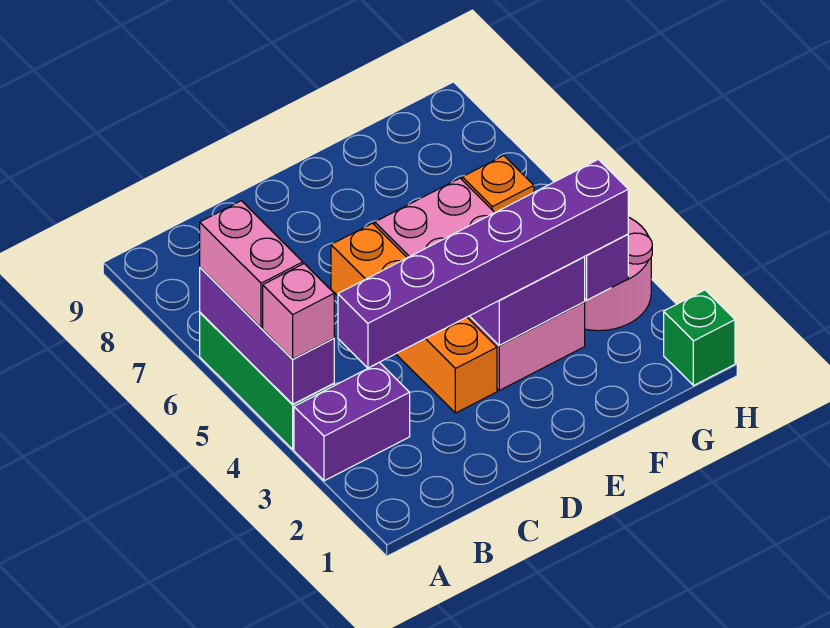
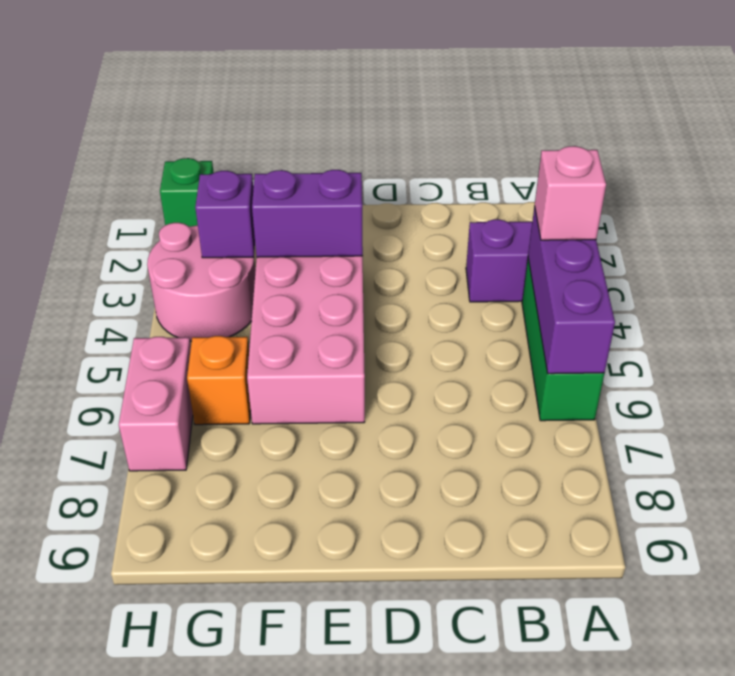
pink brick A5:A6 level 3 -> pink brick H6:H7 level 1
purple brick B3:G3 level 3 -> none
orange brick D3:D6 level 1 -> none

